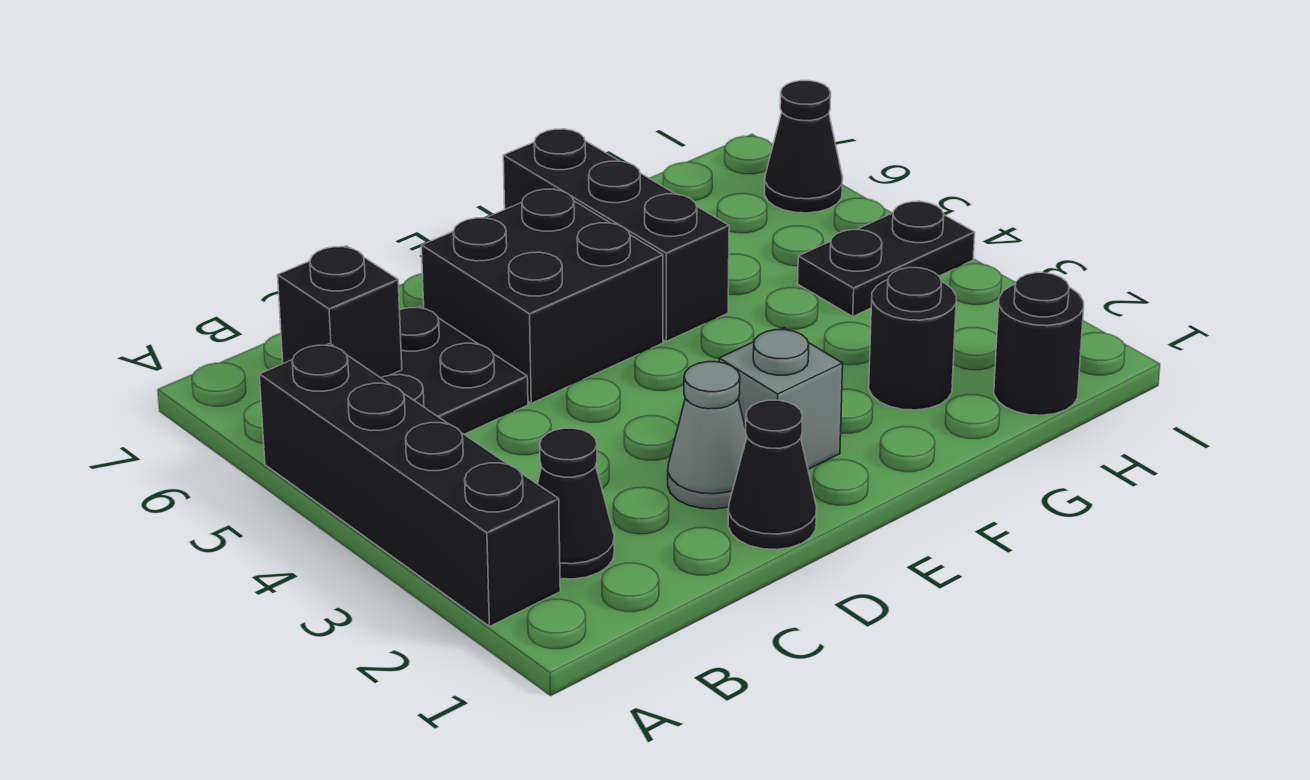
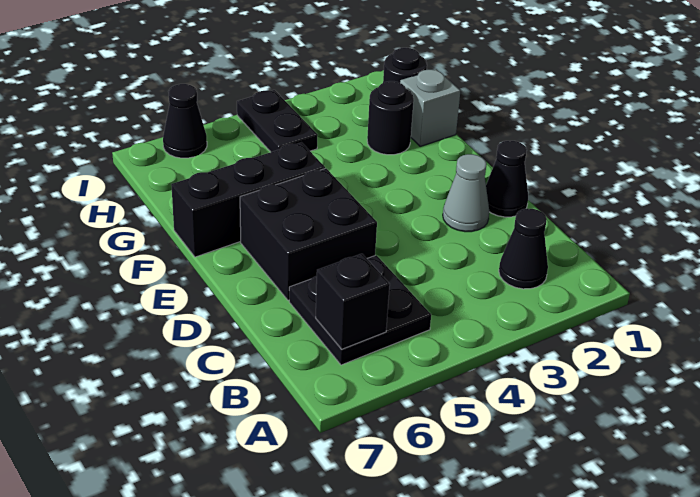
black brick A2:A5 level 1 -> none
grey brick E2 level 1 -> grey brick G1 level 1

